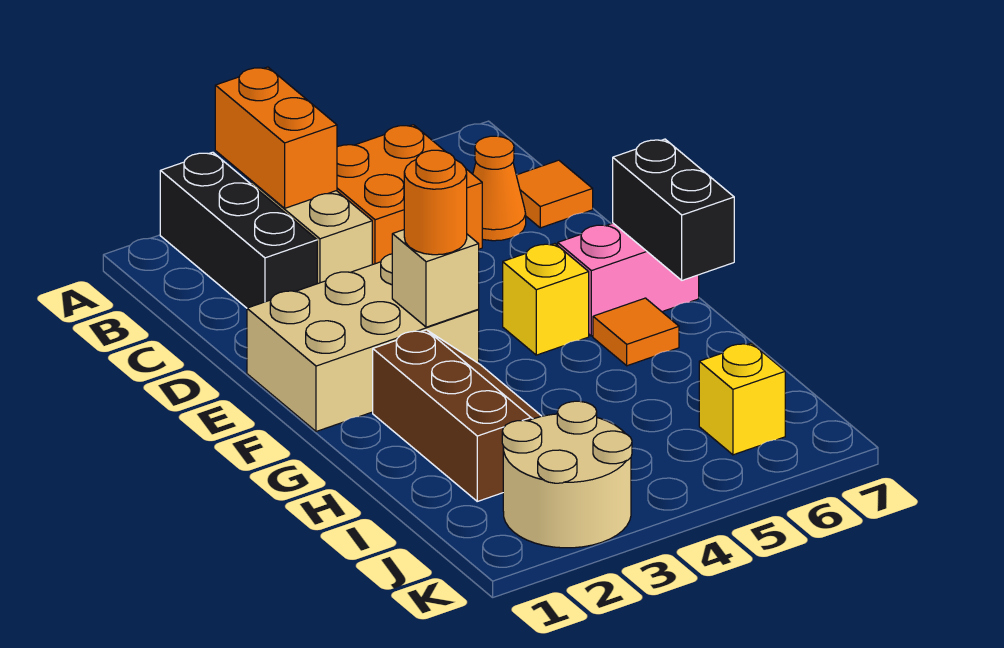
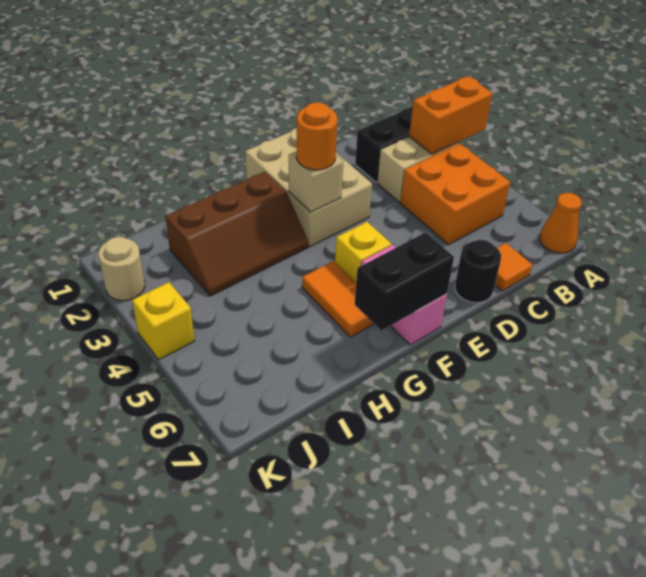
orange cone C6 level 1 -> orange cone A7 level 1
none -> black round brick D7 level 1
orange tile G6 level 1 -> orange tile G5:G6 level 1
tan round brick J2:K3 level 1 -> tan round brick K2 level 1
yellow brick J6 level 1 -> yellow brick K4 level 1

